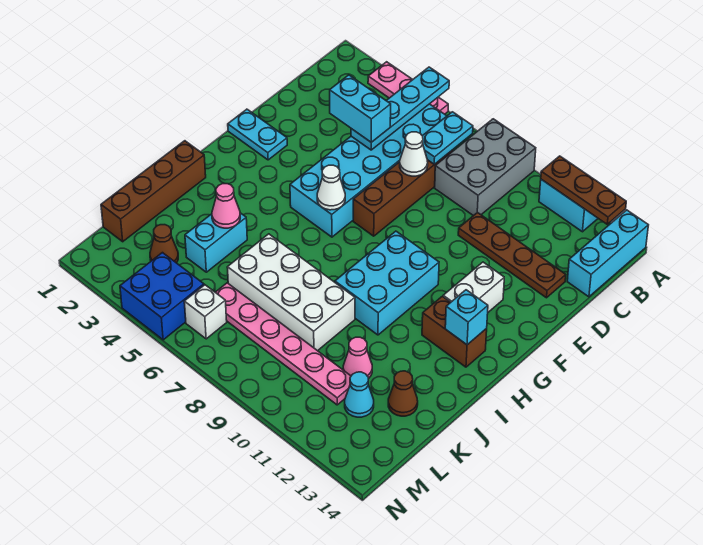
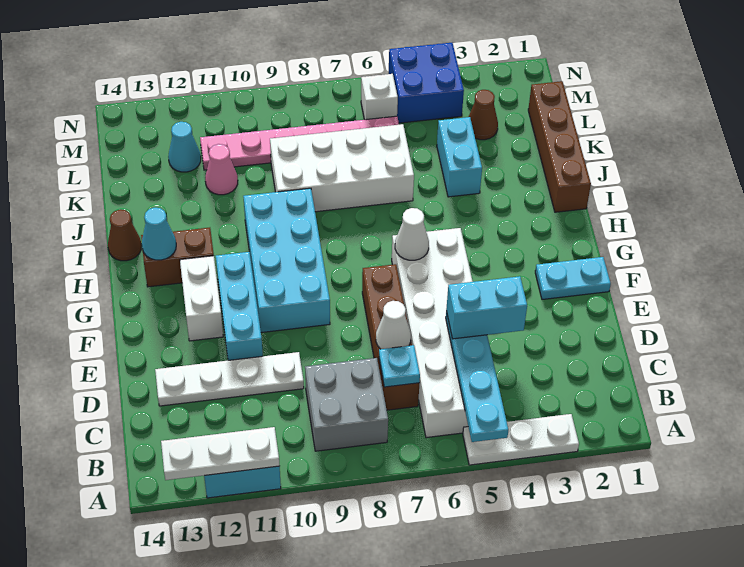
pink plate A3:A5 level 1 -> white plate A3:A5 level 1
grey brick A8:C9 level 1 -> grey brick B8:C9 level 1
brown plate A11:A13 level 2 -> white plate A11:A13 level 2
cyan brick A14:C14 level 1 -> cyan brick E11:G11 level 1
cyan brick B5:G6 level 1 -> white brick B5:G6 level 1
cyan plate B7:C7 level 2 -> cyan plate C7 level 2
brown plate D10:D13 level 1 -> white plate D10:D13 level 1
cyan brick G9:I10 level 1 -> cyan brick F9:I10 level 1
cyan brick H13 level 2 -> cyan cone H13 level 2
pink cone J4 level 2 -> none
brown cone K13 level 1 -> brown cone I14 level 1

